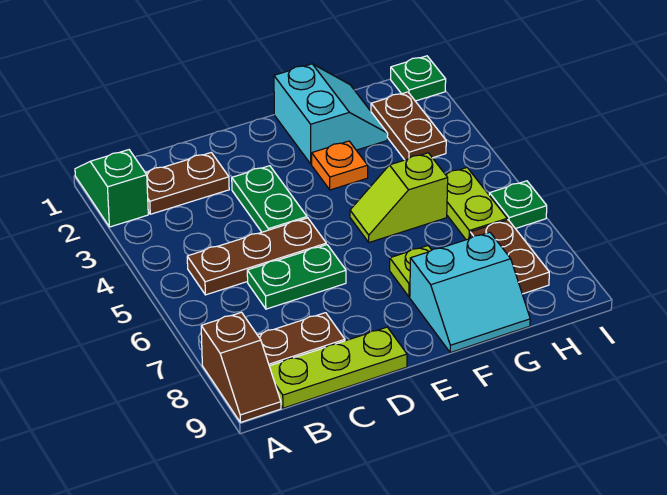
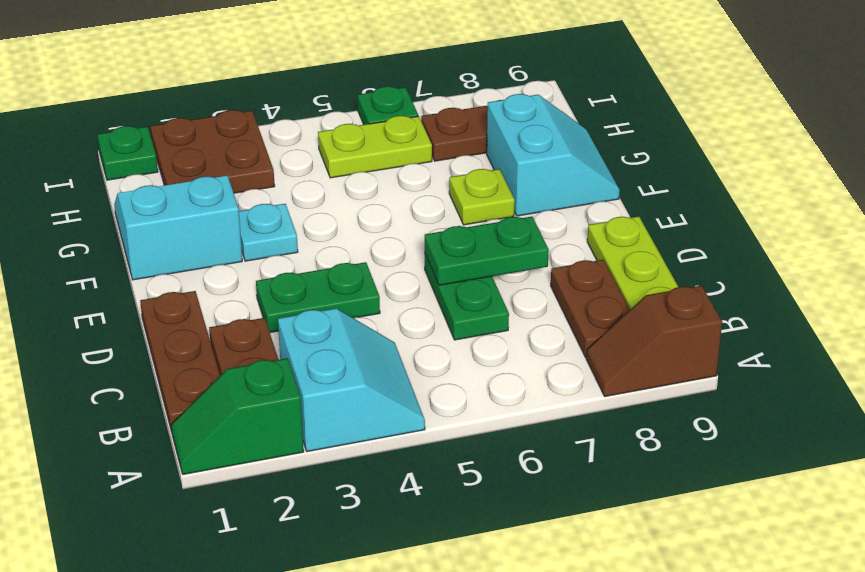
none -> cyan slope A3:B4 level 1 top 3
brown slope A8:A9 level 1 top 8 -> brown slope A8:A9 level 1 top 9
brown plate B5:D5 level 1 -> brown plate B1:D1 level 1
none -> green plate D6:D7 level 2
orange plate F3 level 1 -> cyan plate F3 level 1
lime slope F5:G5 level 1 top G -> none
brown plate H2:H3 level 1 -> brown plate H2:I3 level 1

